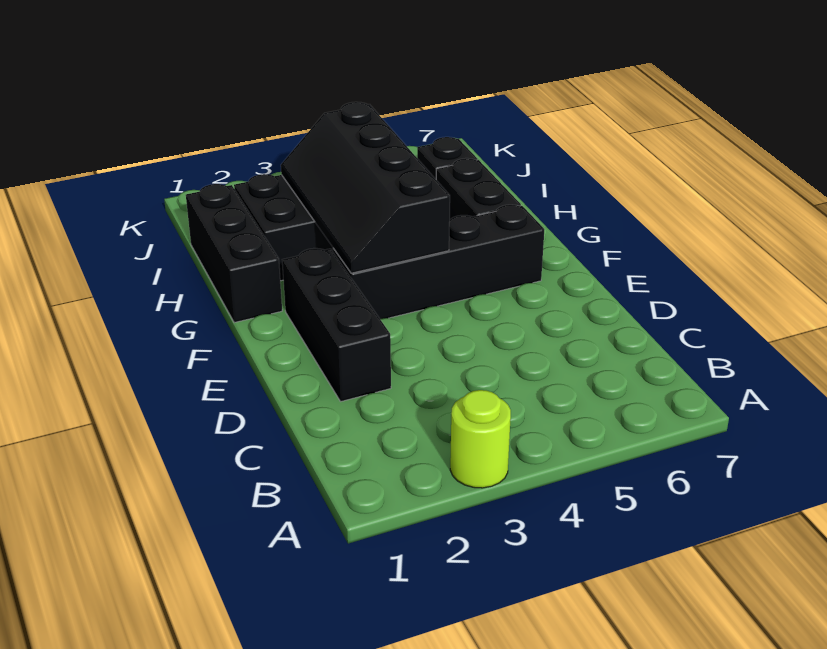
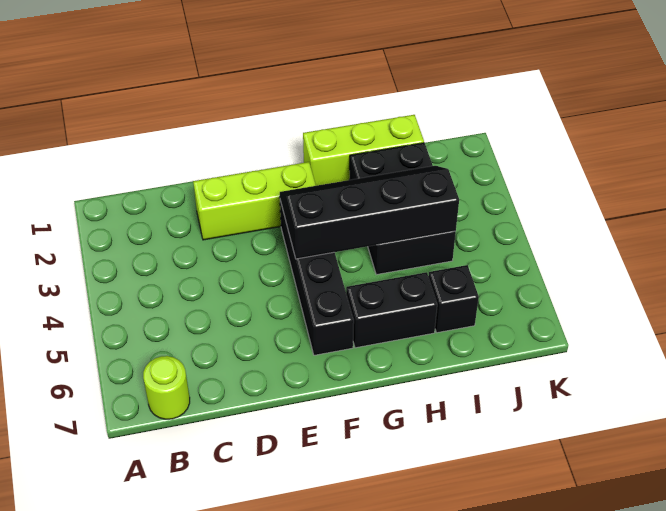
lime round brick A3 level 1 -> lime round brick B7 level 1
black brick D2:F2 level 1 -> lime brick D2:F2 level 1
black brick G1:I1 level 1 -> lime brick G1:I1 level 1

